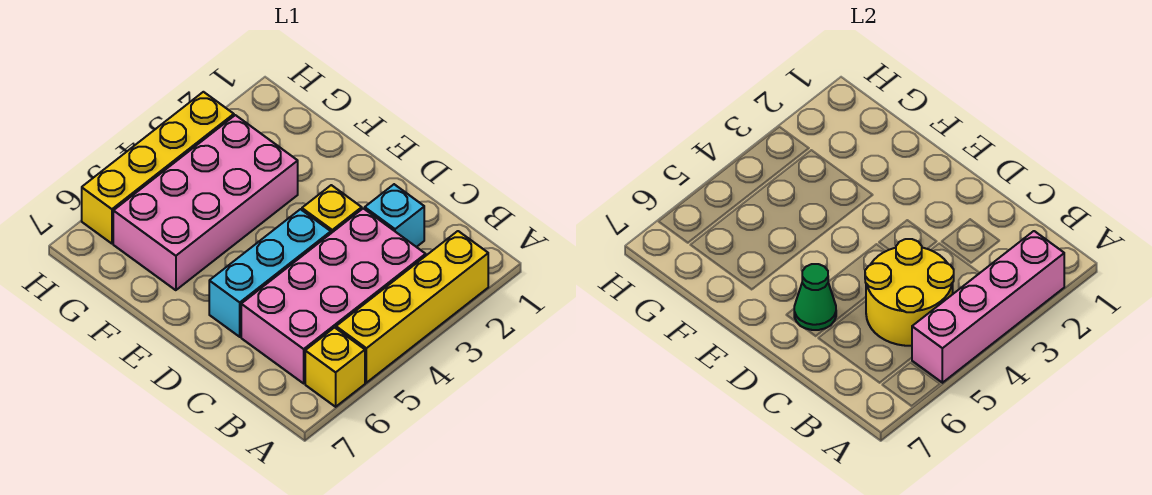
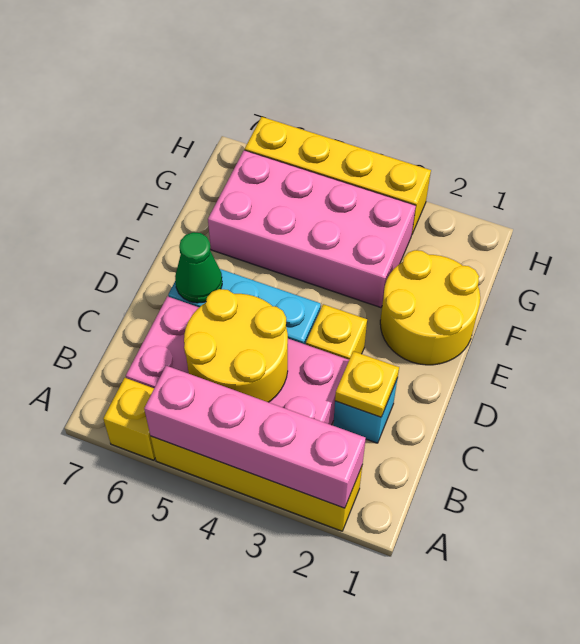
none -> yellow plate C2 level 2
none -> yellow round brick E1:F2 level 1

